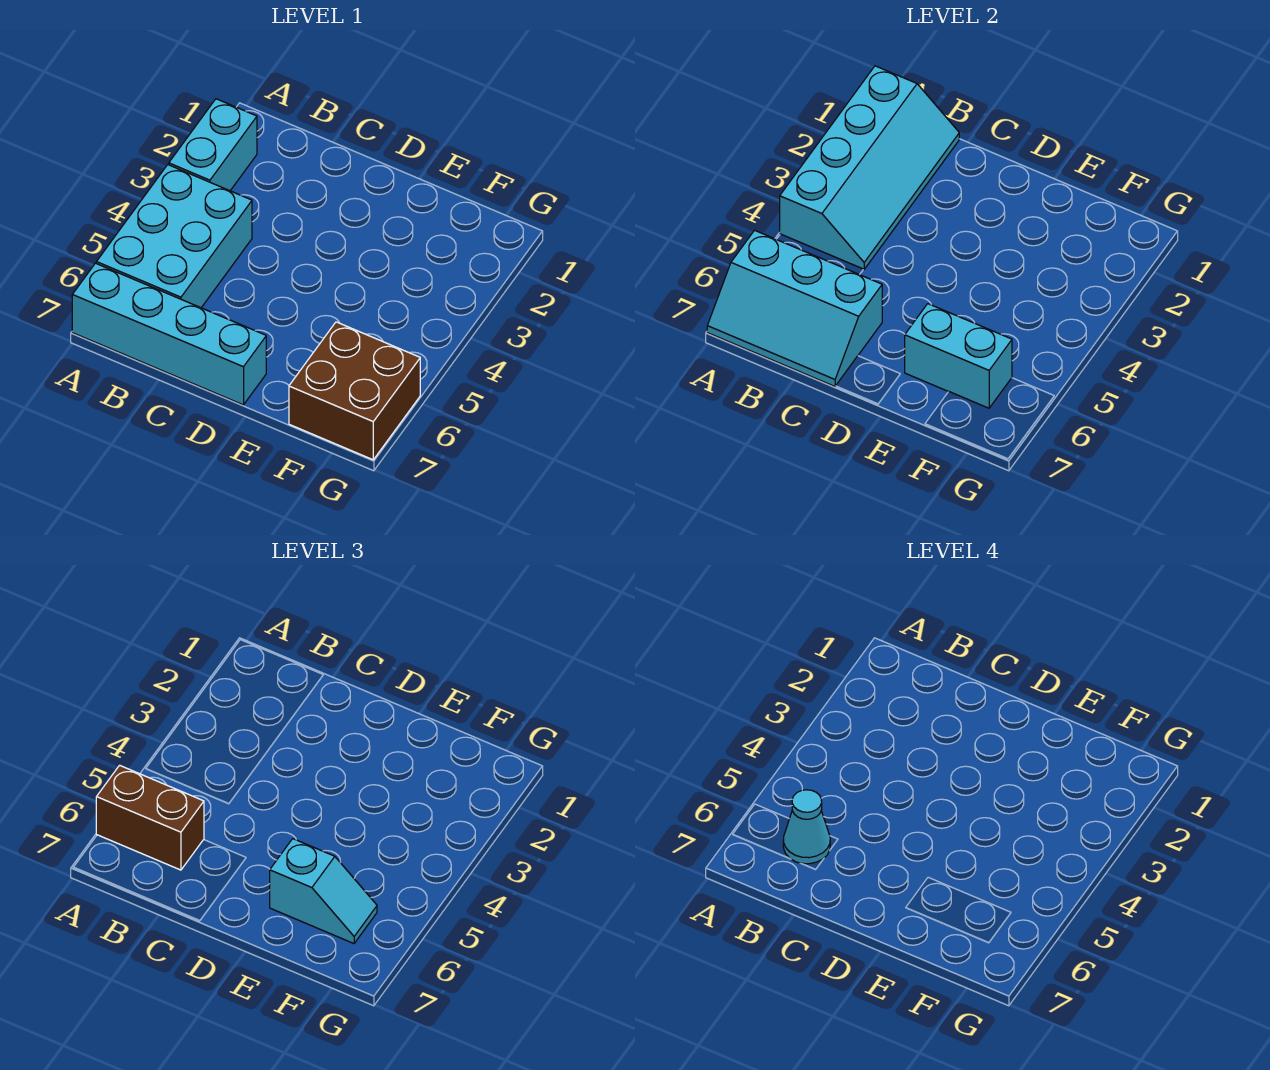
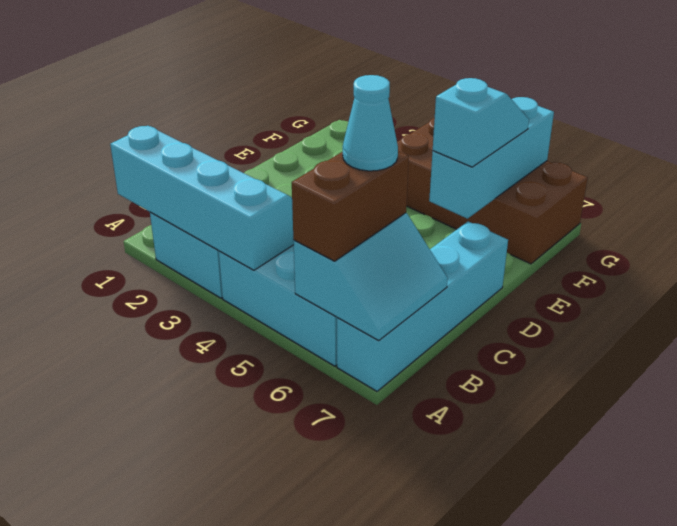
cyan slope A6:C7 level 2 top 6 -> cyan slope A6:B7 level 2 top 6
cyan brick E6:F6 level 2 -> cyan brick E6:G6 level 2
brown brick F6:G7 level 1 -> brown brick F4:G7 level 1

